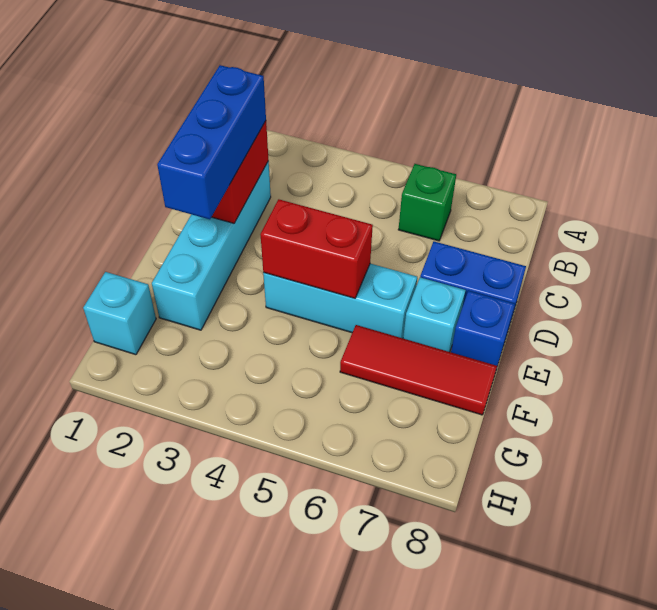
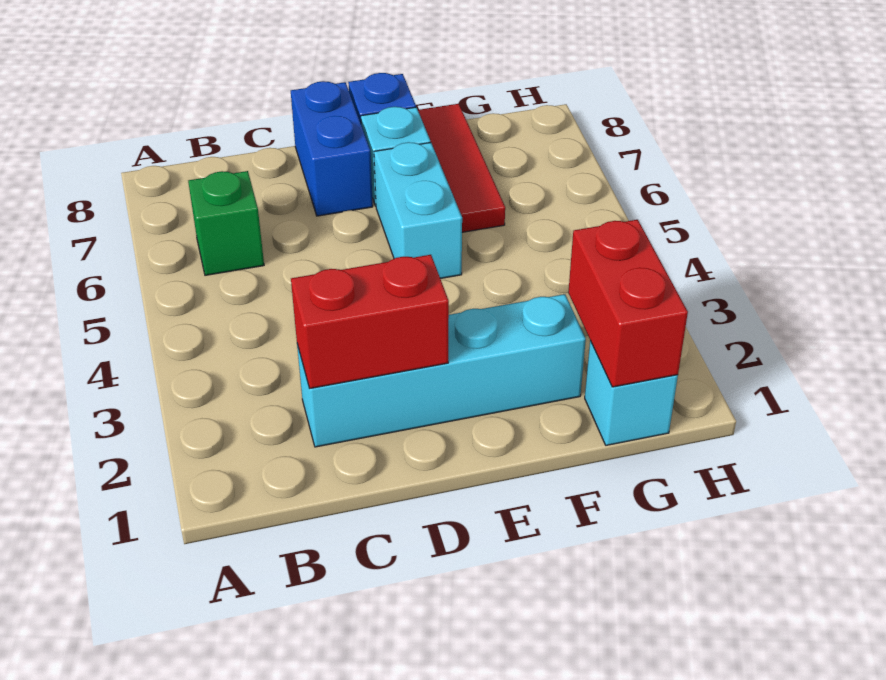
blue brick C2:E2 level 3 -> none
cyan brick E4:E6 level 1 -> cyan brick E5:E6 level 1
red brick E4:E5 level 2 -> red brick G1:G2 level 2

